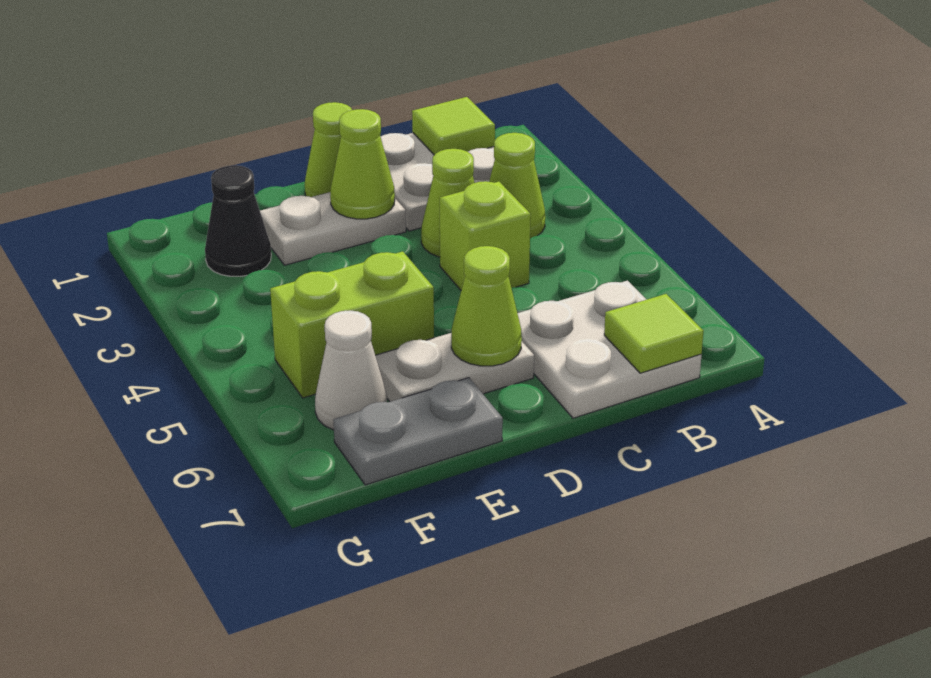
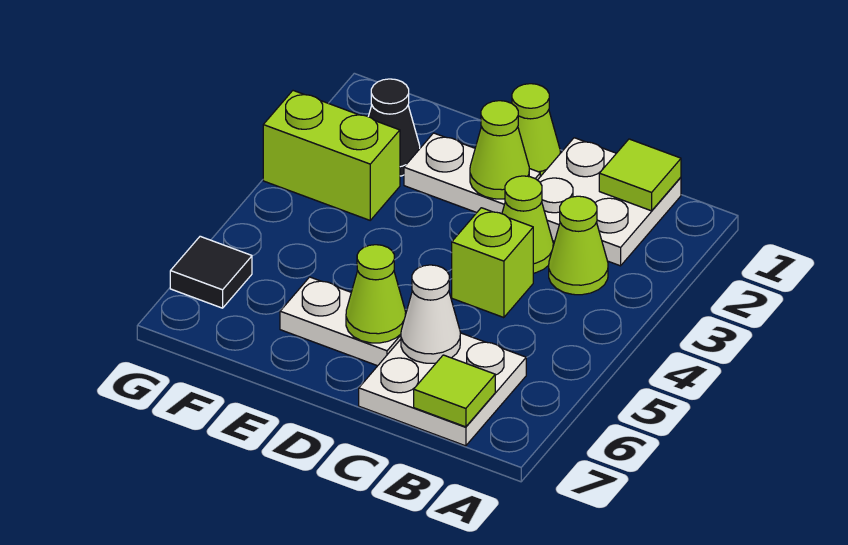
lime brick E5:F5 level 1 -> lime brick F3:G3 level 1
grey plate E7:F7 level 1 -> none
white cone F6 level 1 -> white cone C6 level 2
none -> black tile G6 level 1

